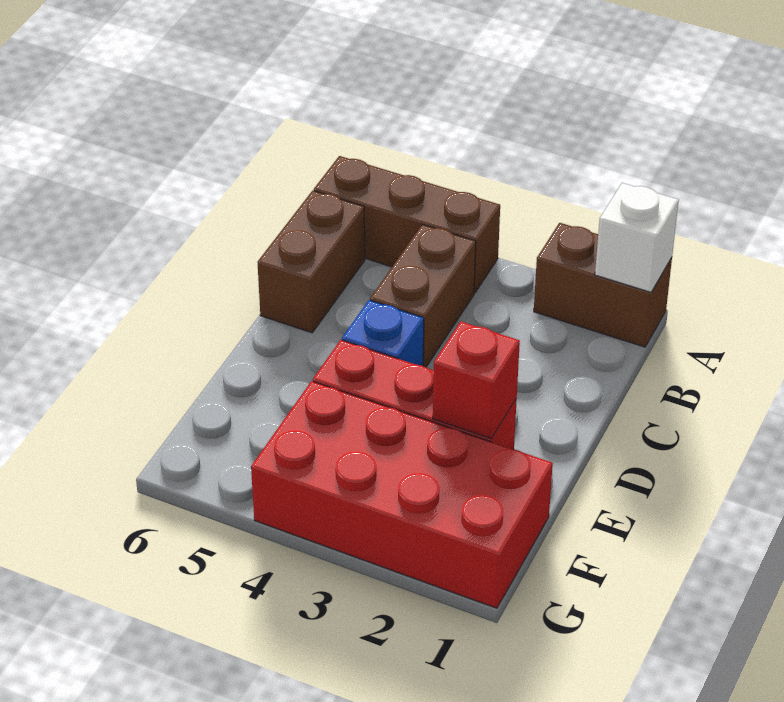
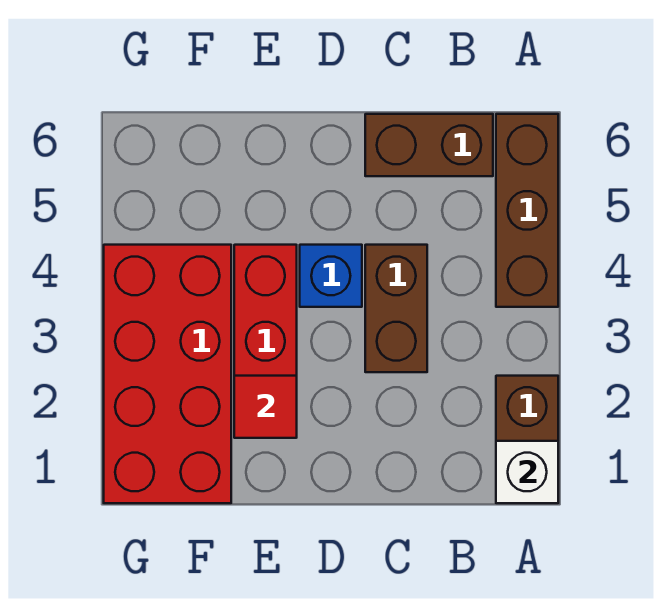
brown brick B4:C4 level 1 -> brown brick C3:C4 level 1
red brick E2 level 2 -> red tile E2 level 2

